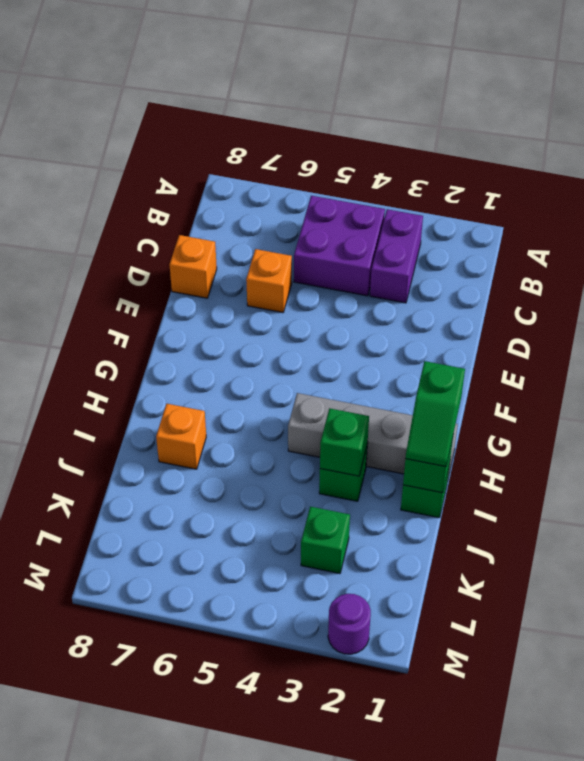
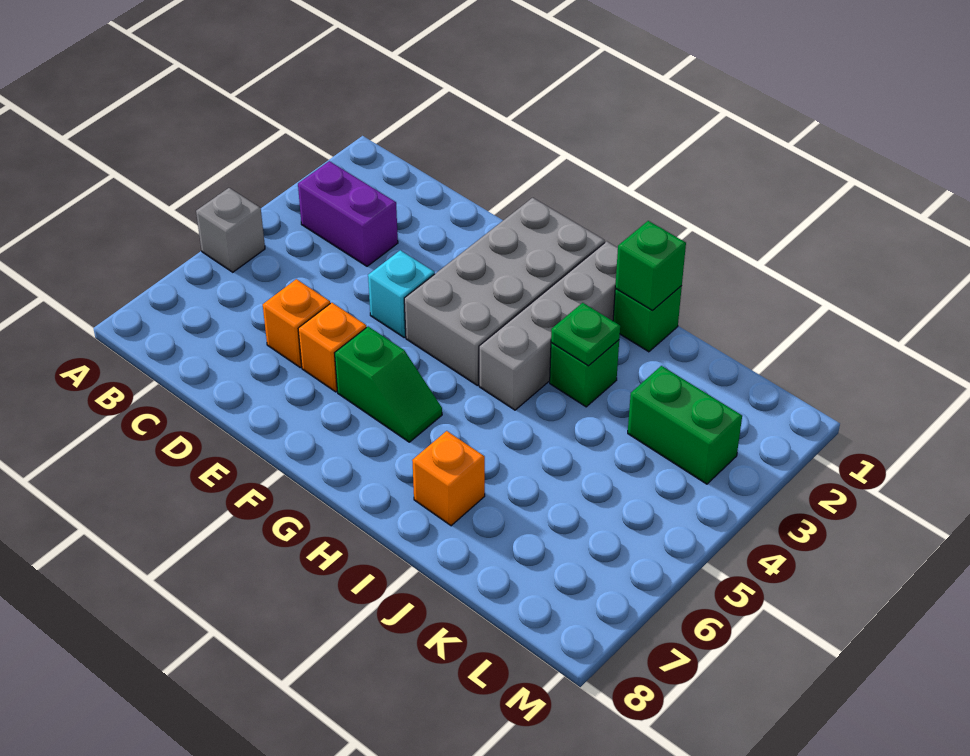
none -> grey brick A5 level 1
purple brick B4:C5 level 1 -> none
orange brick D8 level 1 -> orange brick E6 level 1
none -> cyan brick E4 level 1
none -> grey brick F1:G4 level 1
green slope H1:I1 level 3 top H -> green slope F6:G6 level 1 top F
green brick I3 level 2 -> green plate I3 level 2
green brick K3 level 1 -> green brick K3:L3 level 1
purple round brick M2 level 1 -> none

